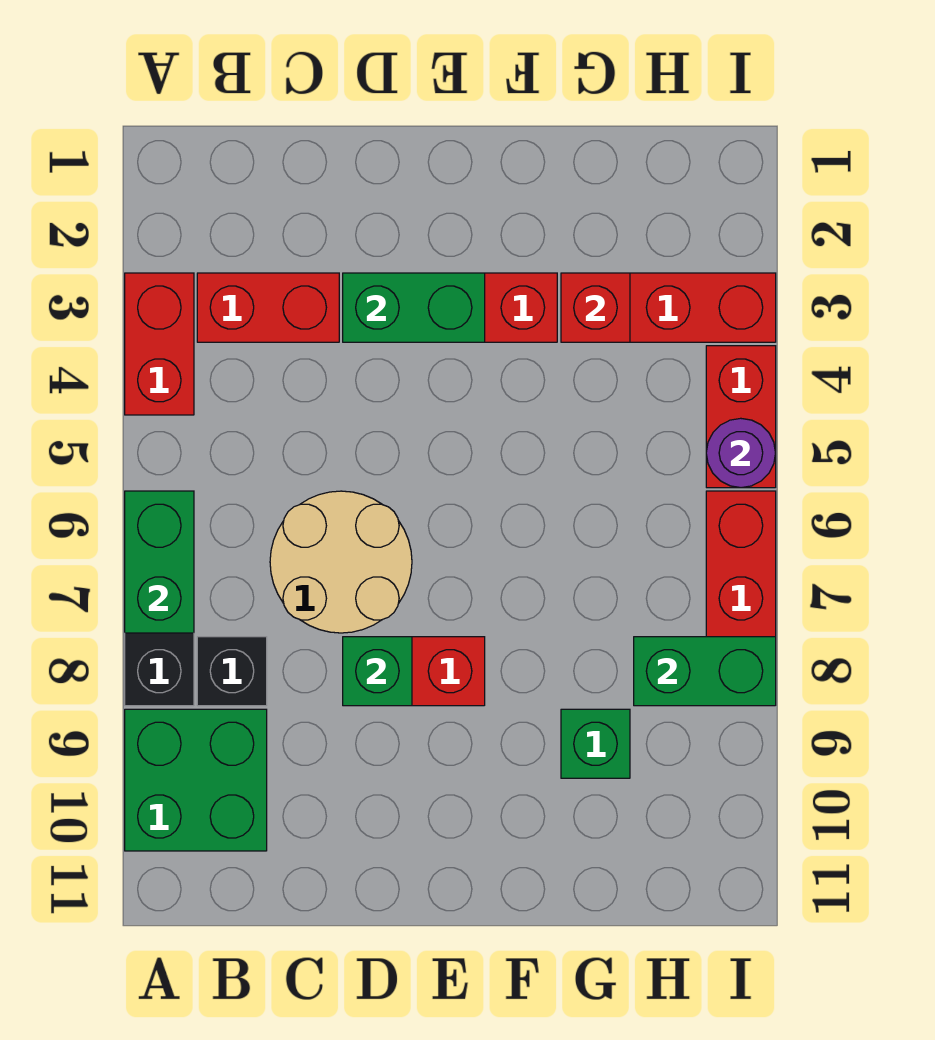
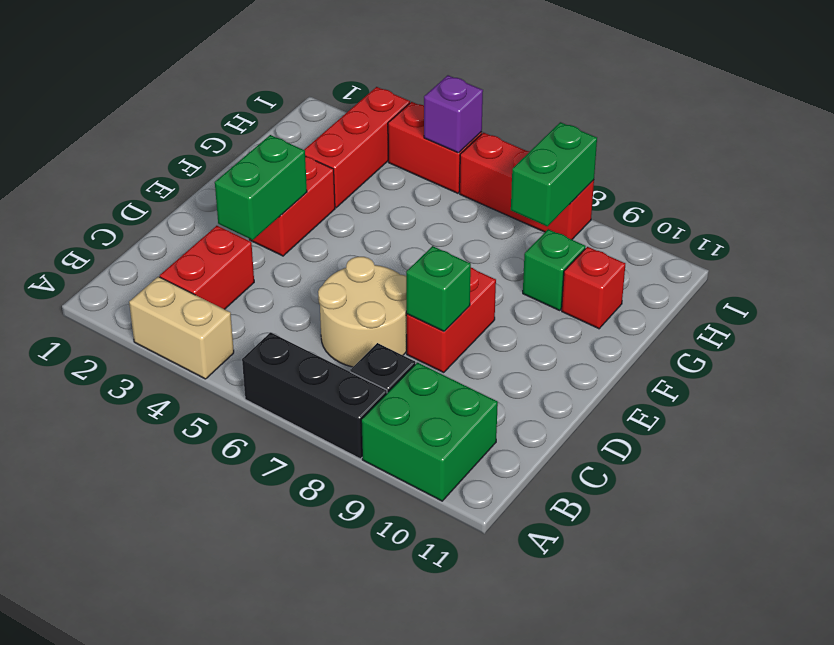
red brick A3:A4 level 1 -> tan brick A3:A4 level 1
green brick A6:A7 level 2 -> none
red brick G3 level 2 -> red brick G10 level 1
purple round brick I5 level 2 -> purple brick I5 level 2

